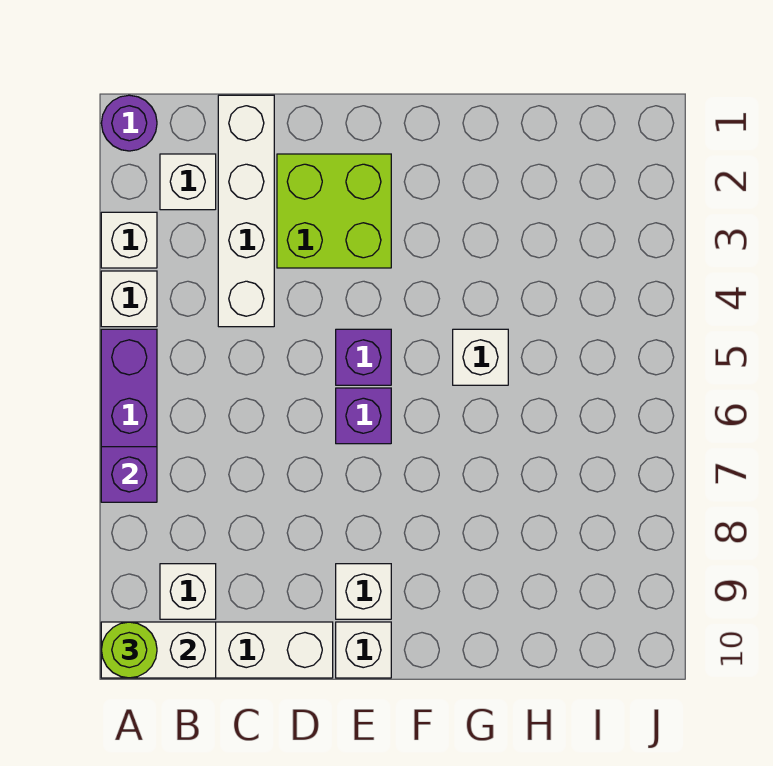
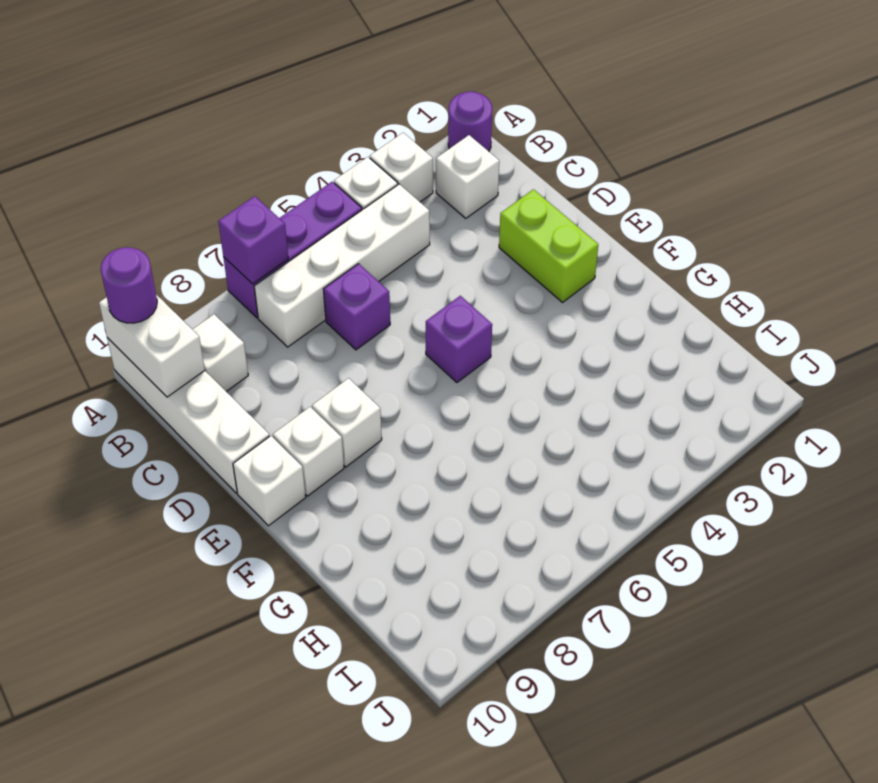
lime round brick A10 level 3 -> purple round brick A10 level 3
white brick C1:C4 level 1 -> white brick B4:B7 level 1
lime brick D2:E3 level 1 -> lime brick D2:E2 level 1
purple brick E6 level 1 -> purple brick C6 level 1
white brick G5 level 1 -> white brick E8 level 1

